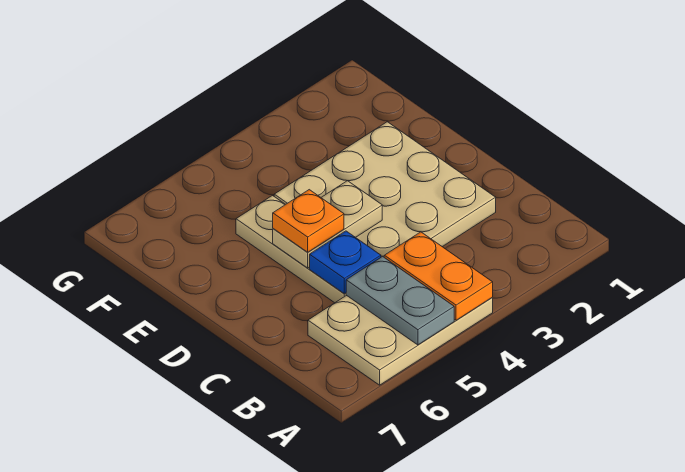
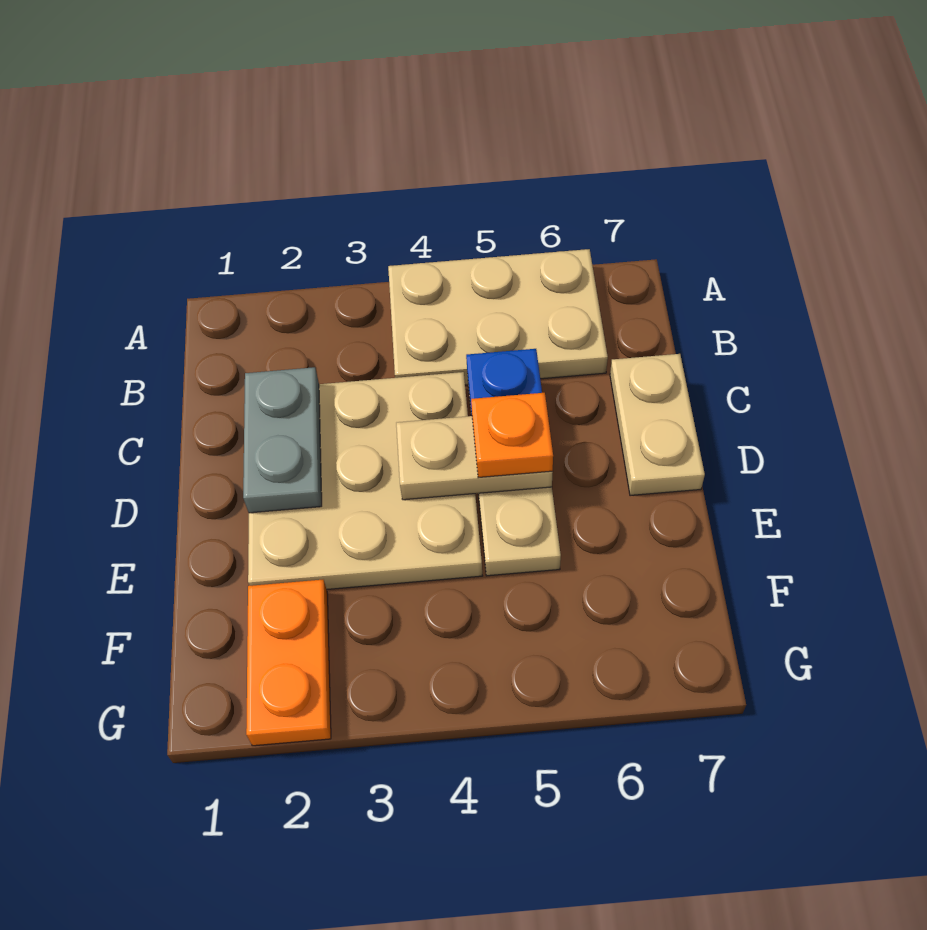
orange plate A4:B4 level 2 -> orange plate F2:G2 level 1
grey plate A5:B5 level 2 -> grey plate C2:D2 level 2
none -> tan plate C7:D7 level 1

